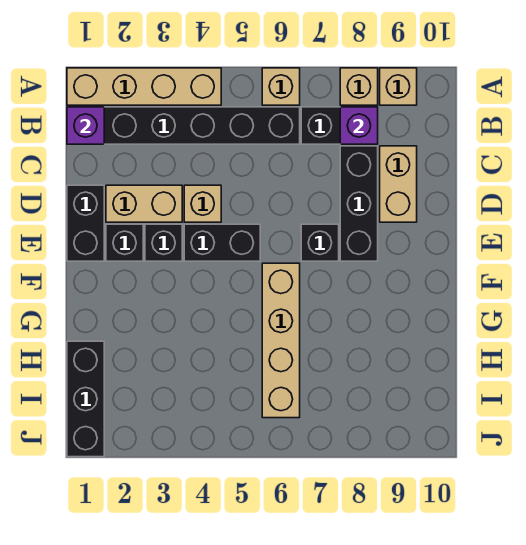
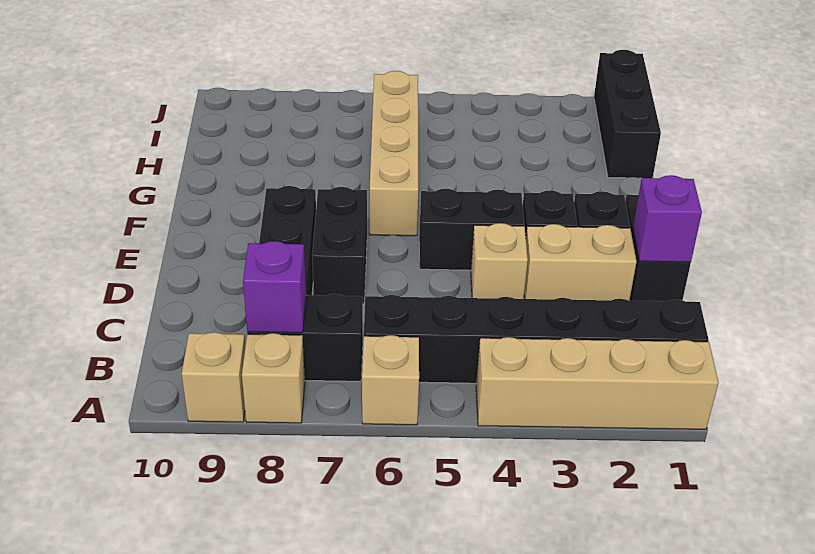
purple brick B1 level 2 -> purple brick D1 level 2
tan brick C9:D9 level 1 -> none
black brick E7 level 1 -> black brick D7:E7 level 1

